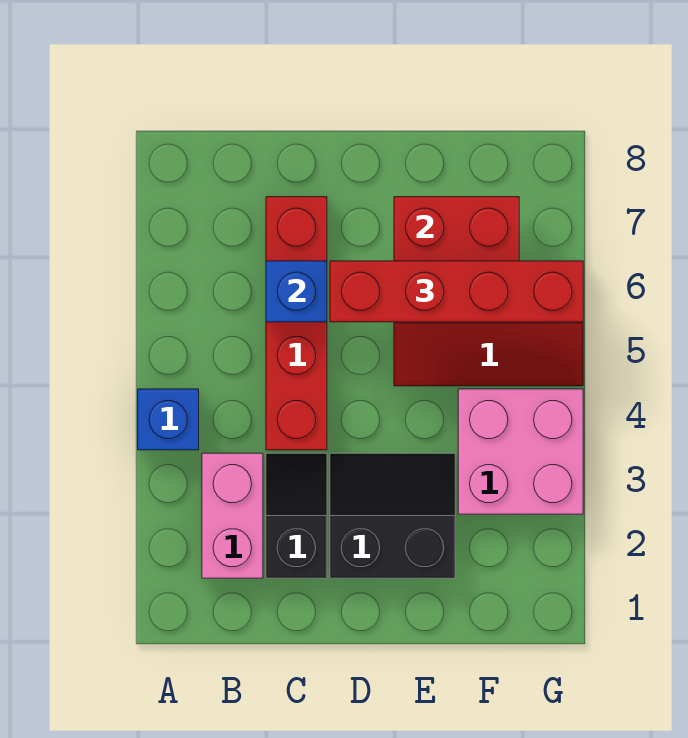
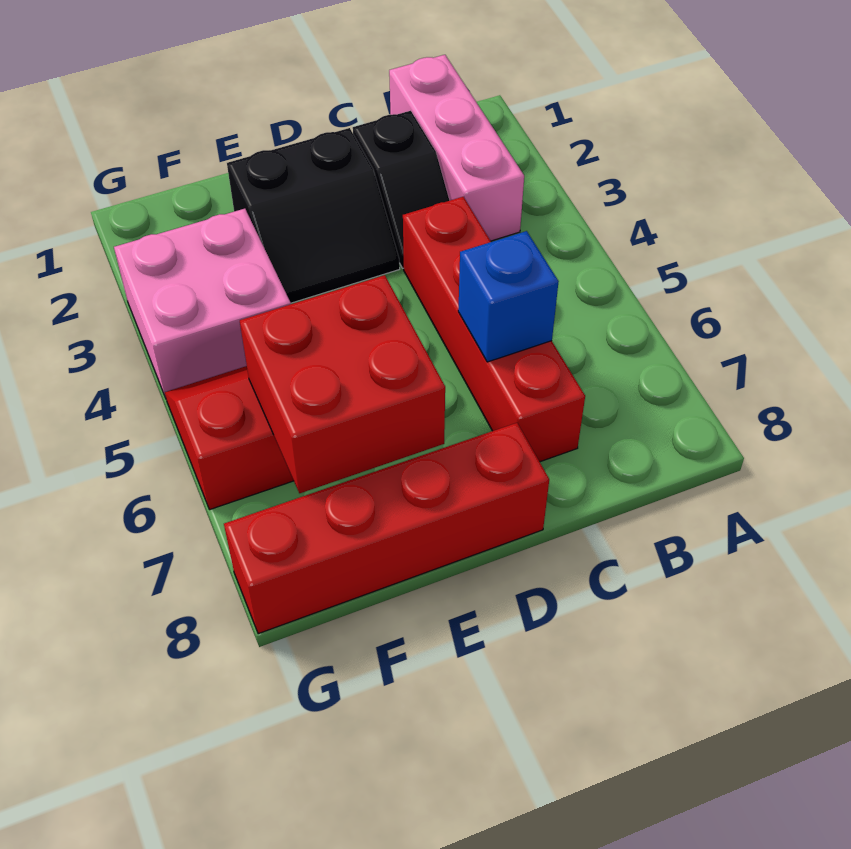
blue brick A4 level 1 -> none
pink brick B2:B3 level 1 -> pink brick B1:B3 level 1
red brick D6:G6 level 3 -> red brick D8:G8 level 1

